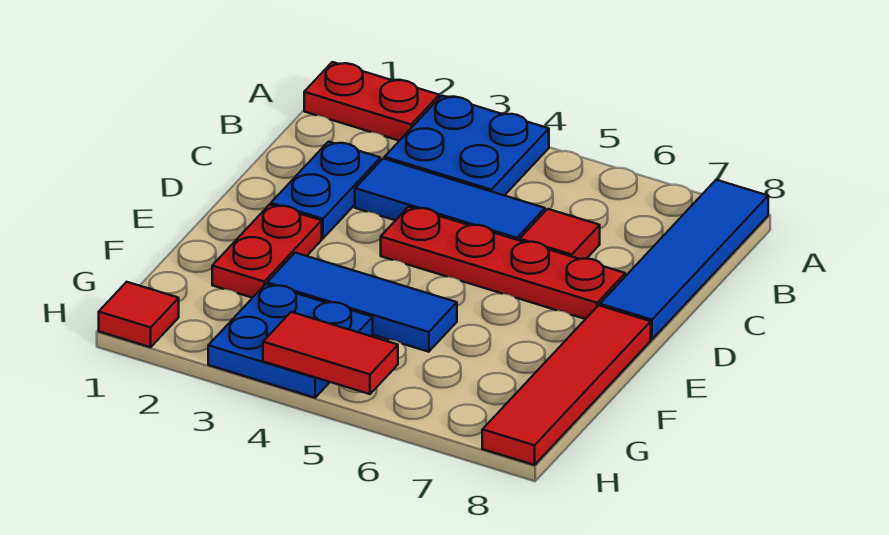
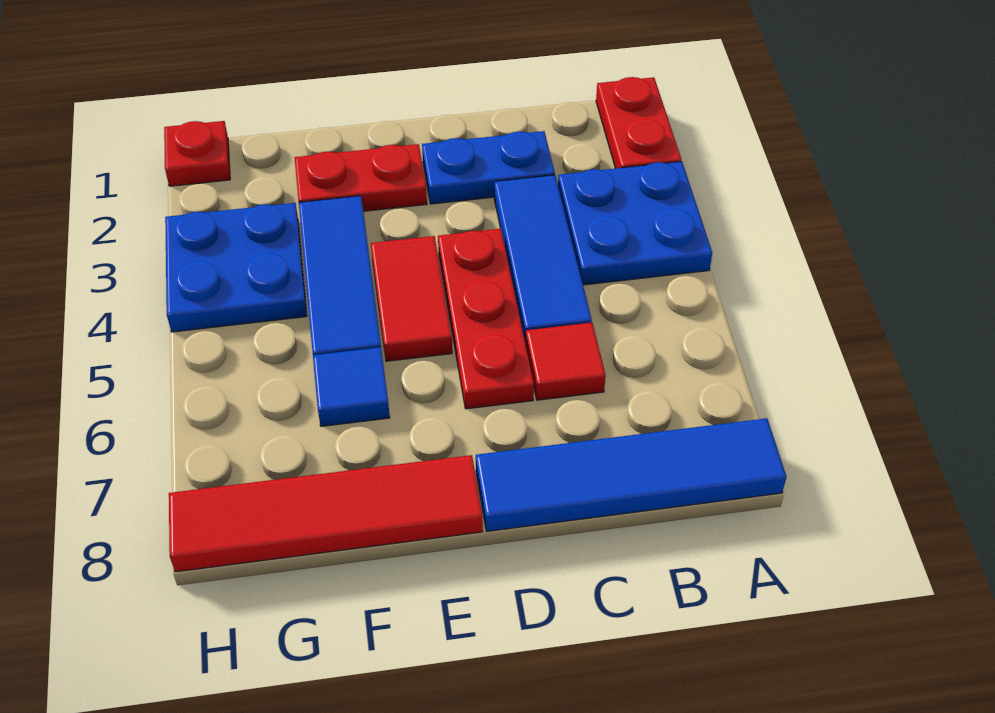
red plate D4:D7 level 1 -> red plate D4:D6 level 1
none -> blue tile F6 level 1
red tile H1 level 1 -> red plate H1 level 1
red tile H4:H5 level 2 -> red tile E4:E5 level 1

